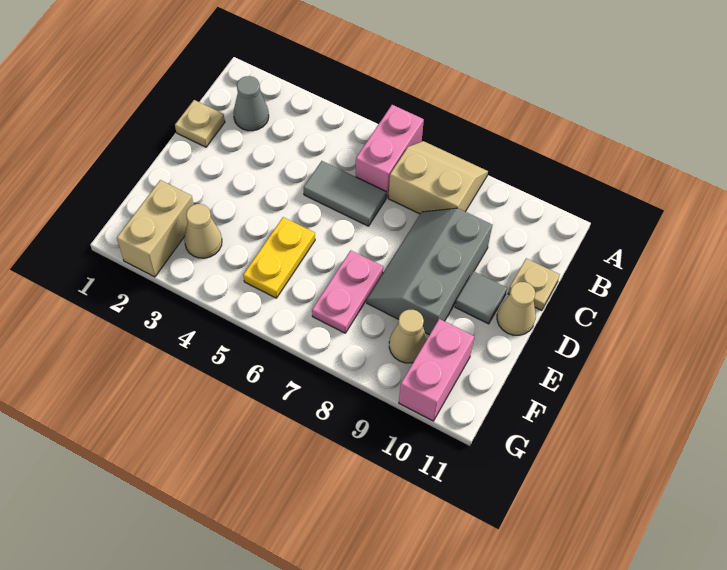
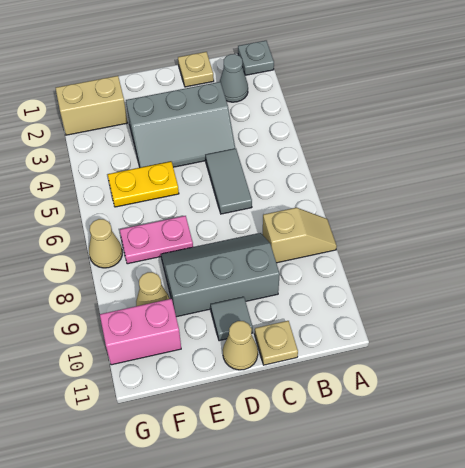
none -> grey plate A1 level 1
pink brick A6:B6 level 1 -> none
tan slope A7:B8 level 1 top B -> tan slope A8:B8 level 1 top B
none -> grey slope C3:E4 level 1 top 3
tan cone F3 level 1 -> tan cone G7 level 1

